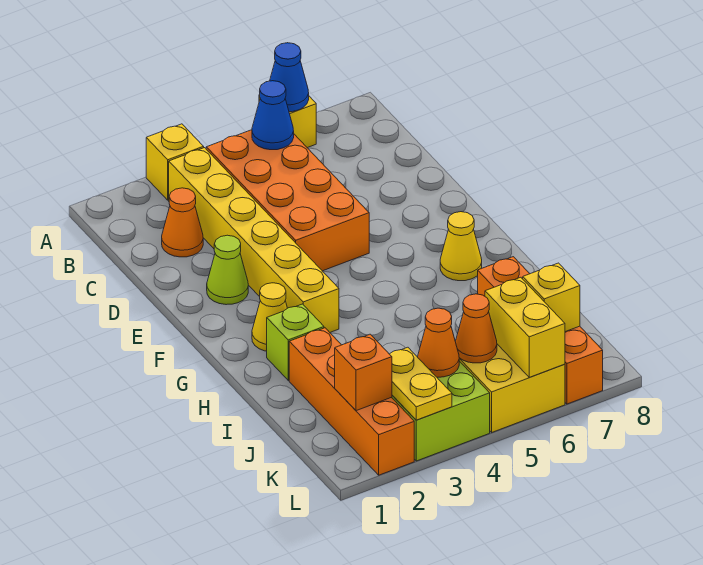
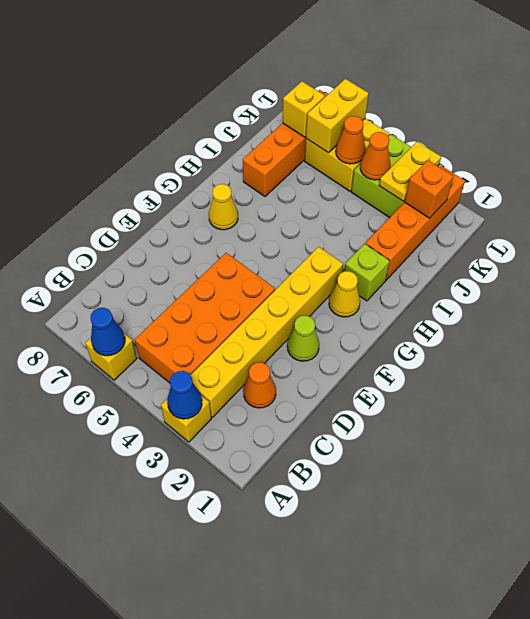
blue cone B5 level 2 -> blue cone A3 level 2

